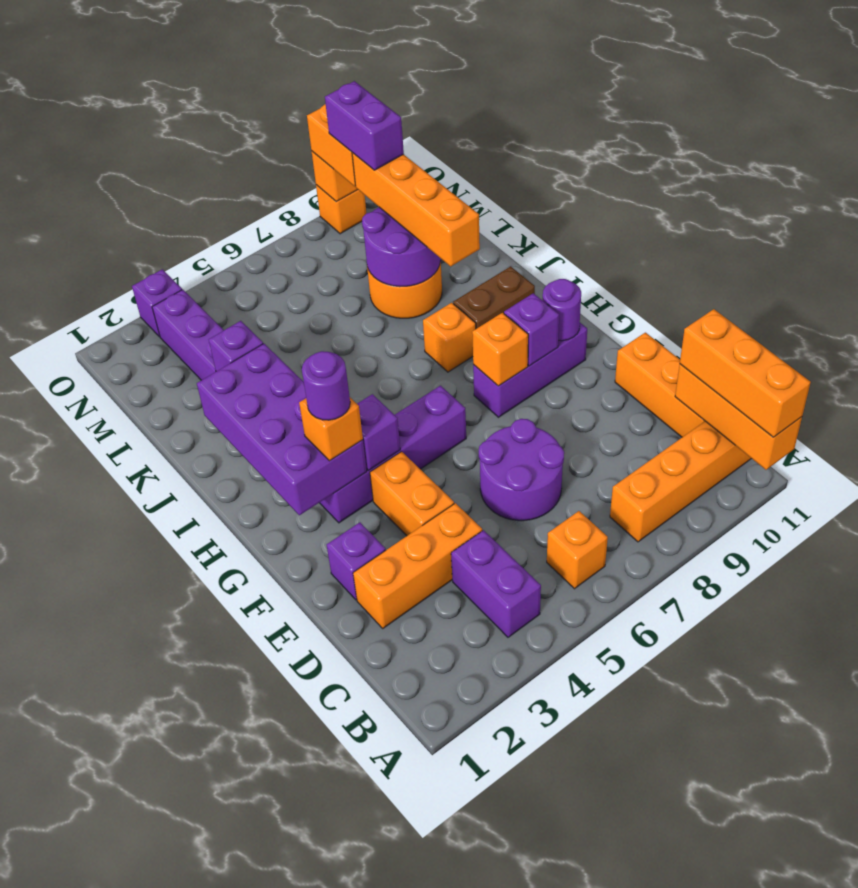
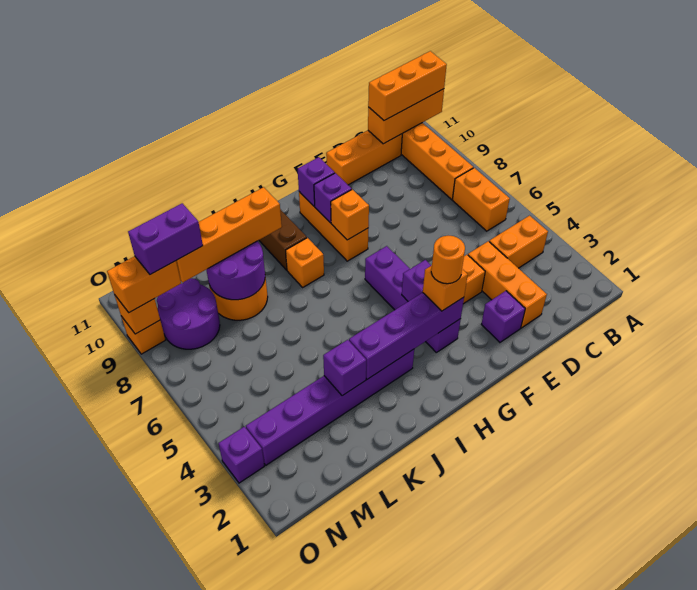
purple brick B4:C4 level 1 -> orange brick B4:C4 level 1
orange brick B6 level 1 -> orange brick B6:B7 level 1
purple round brick D6:E7 level 1 -> purple round brick M8:N9 level 1
purple brick G2:J3 level 2 -> purple brick G3:J3 level 2
purple round brick G3 level 4 -> orange round brick G3 level 4
purple brick G8:G10 level 1 -> orange brick G8:G10 level 1
purple round brick G10 level 2 -> purple brick G10 level 2

